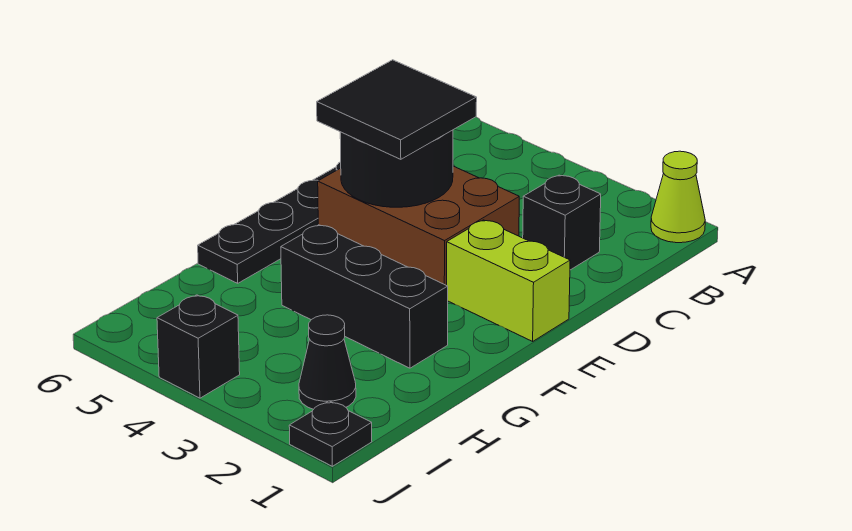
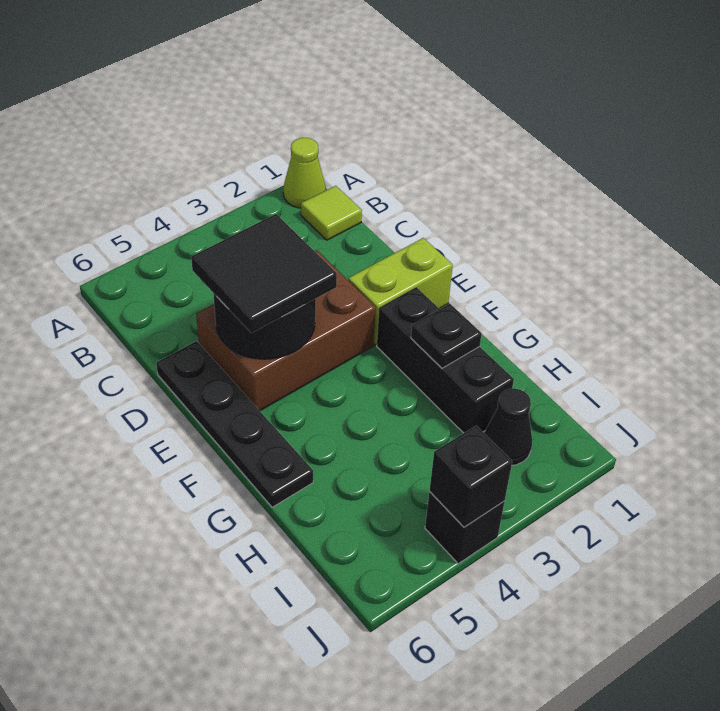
none -> lime tile B1 level 1
black brick C2 level 1 -> black brick J4 level 2
black brick G2:G4 level 1 -> black brick F2:H2 level 1
black plate J1 level 1 -> black plate G2 level 2

